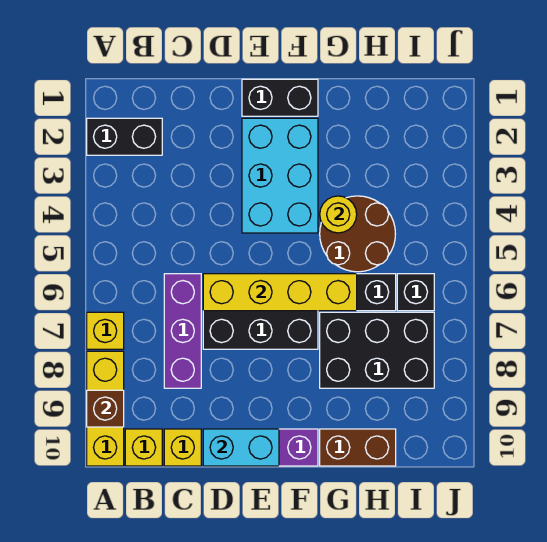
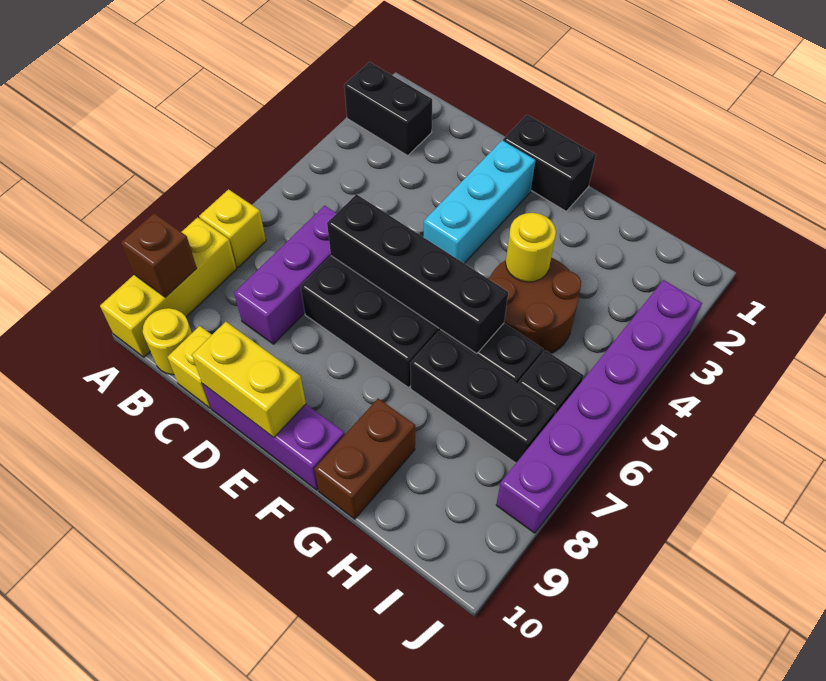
yellow brick B10 level 1 -> yellow round brick B10 level 1
yellow brick D6:G6 level 2 -> black brick D6:G6 level 2
cyan brick D10:E10 level 2 -> yellow brick D10:E10 level 2
cyan brick E2:F4 level 1 -> cyan brick E2:E4 level 1
black brick G7:I8 level 1 -> black brick G7:I7 level 1
brown brick G10:H10 level 1 -> brown brick G9:G10 level 1
none -> purple brick J3:J8 level 1

